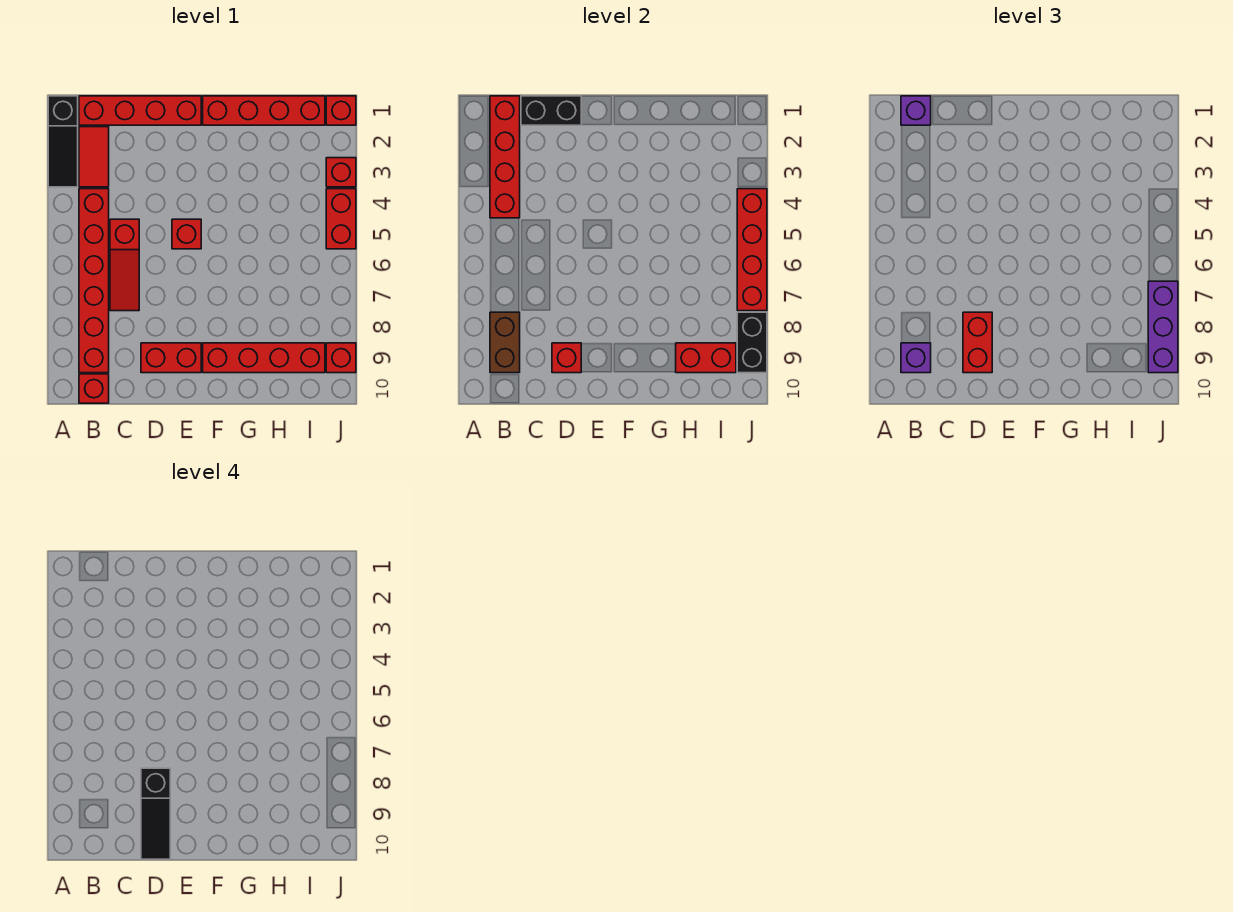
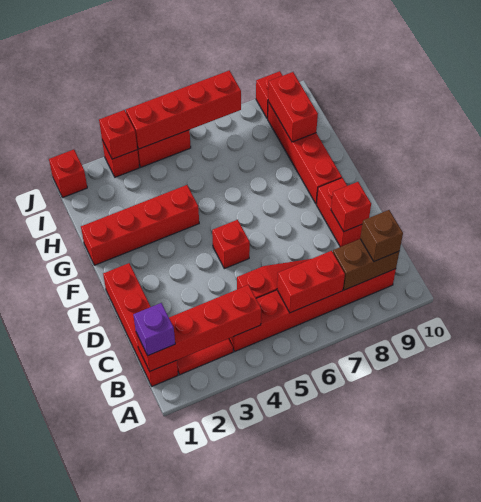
black slope A1:A3 level 1 top 1 -> none
purple brick B9 level 3 -> brown brick B9 level 3
red brick B10 level 1 -> red brick J3 level 2
black brick C1:D1 level 2 -> none
red brick D8:D9 level 3 -> red brick B6:B7 level 2
black slope D8:D10 level 4 top 8 -> none
red brick F1:I1 level 1 -> red brick G1:G4 level 1
purple brick J7:J9 level 3 -> none
black brick J8:J9 level 2 -> none

